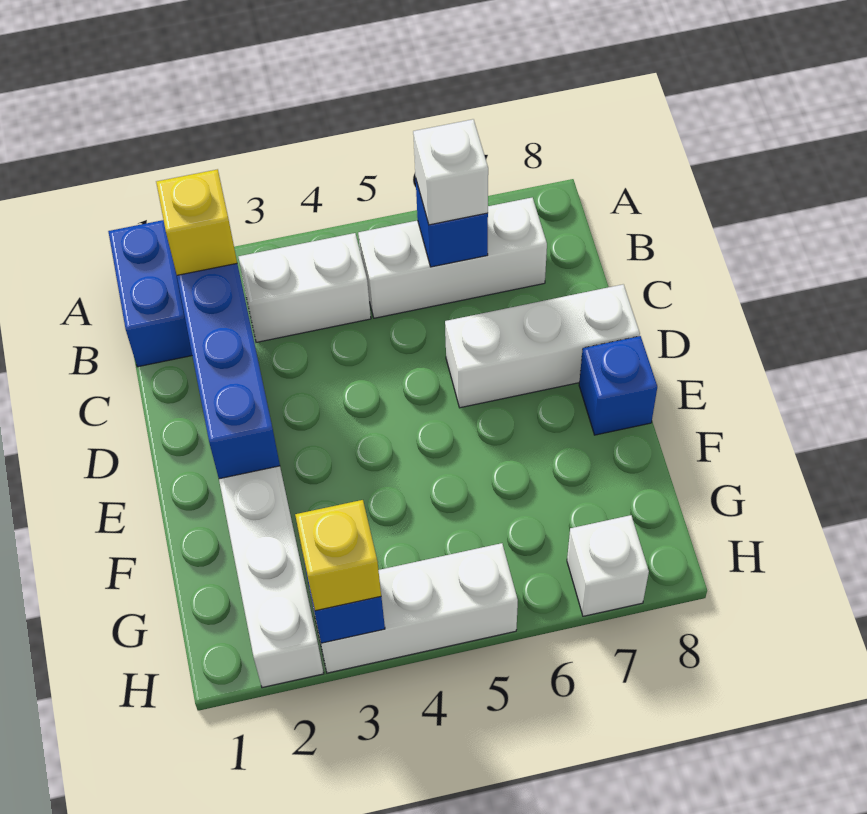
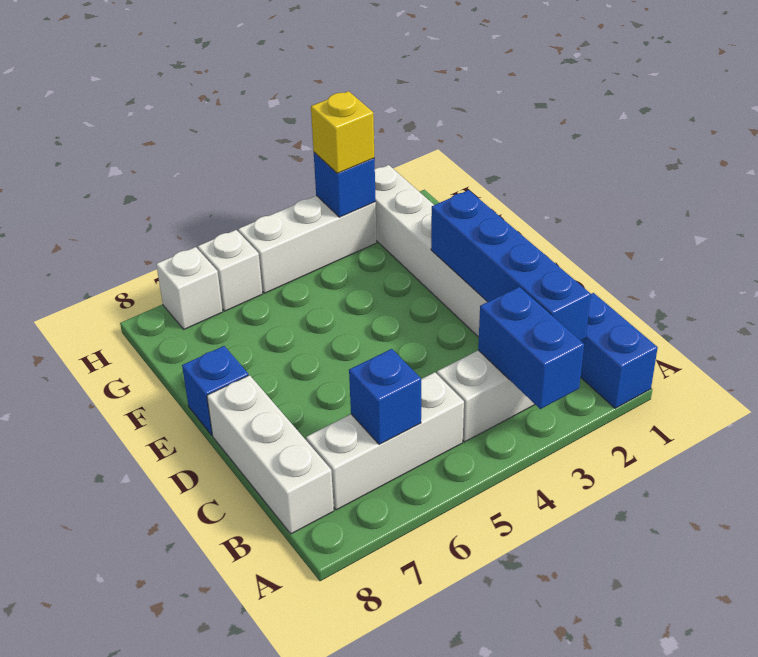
none -> blue brick A3:B3 level 2
yellow brick B2 level 3 -> none
white brick B6 level 3 -> white brick H6 level 1
white brick D6:D8 level 1 -> white brick B8:D8 level 1

